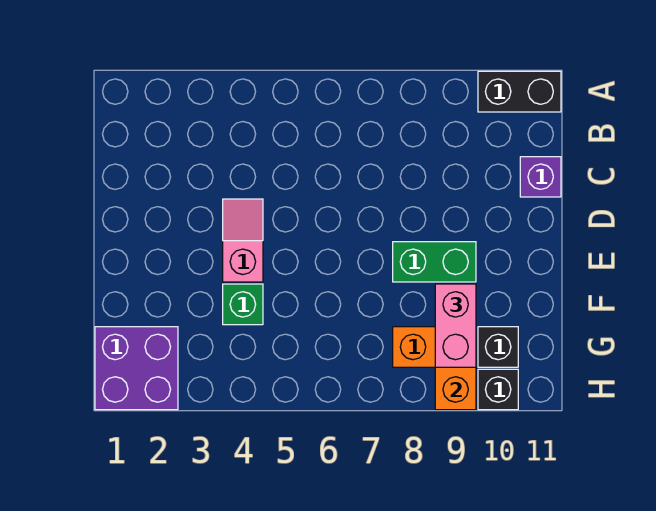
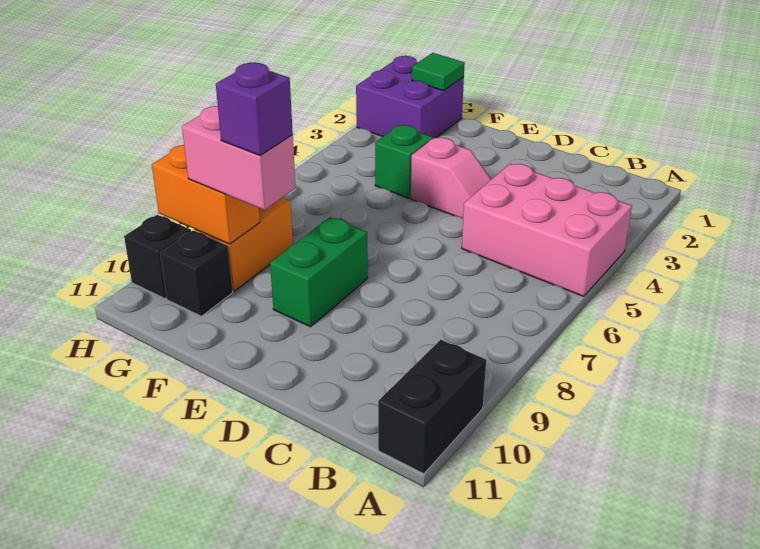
none -> pink brick A4:C5 level 1
purple brick C11 level 1 -> purple brick F9 level 4
none -> green tile G1 level 2

